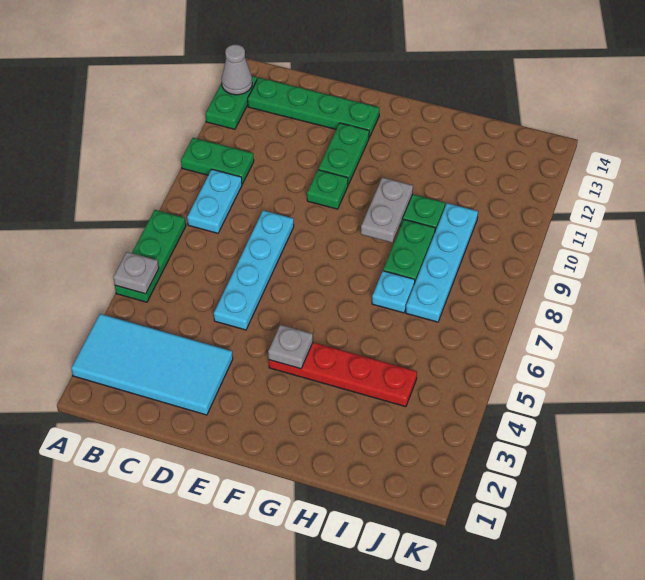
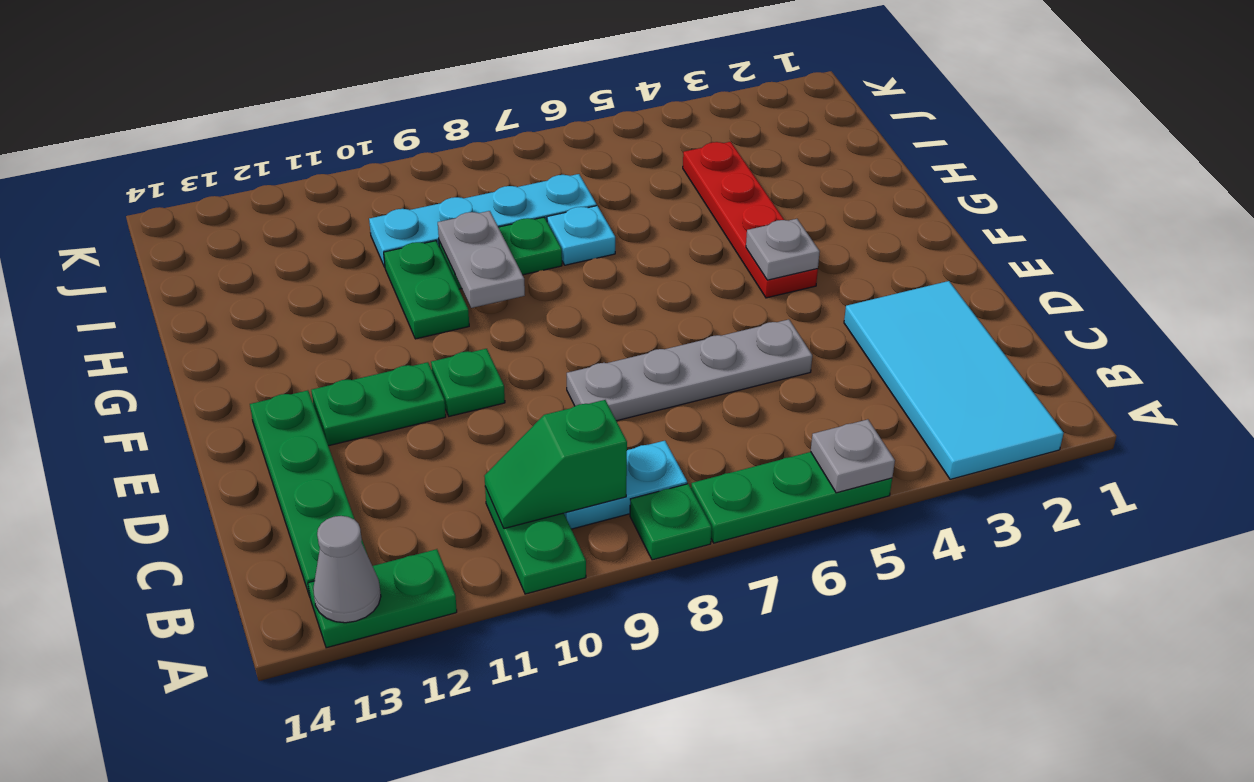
none -> green plate A8 level 1
none -> green slope B9:B10 level 2 top 9
cyan plate D5:D8 level 1 -> grey plate D5:D8 level 1
grey plate G9:G10 level 2 -> grey plate G9:H9 level 2

